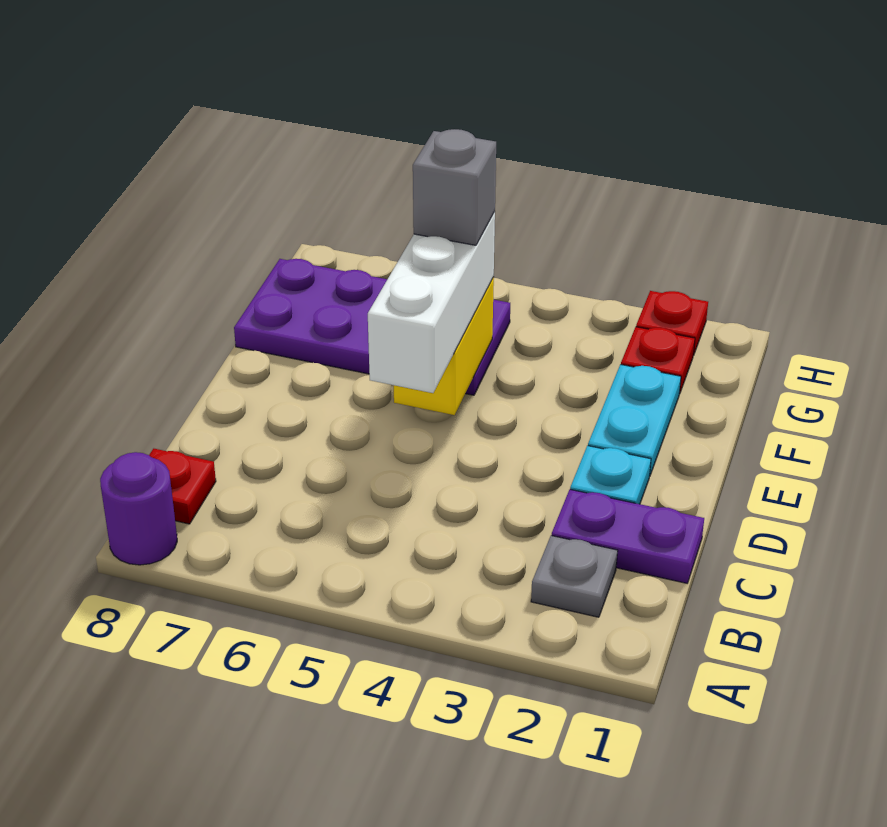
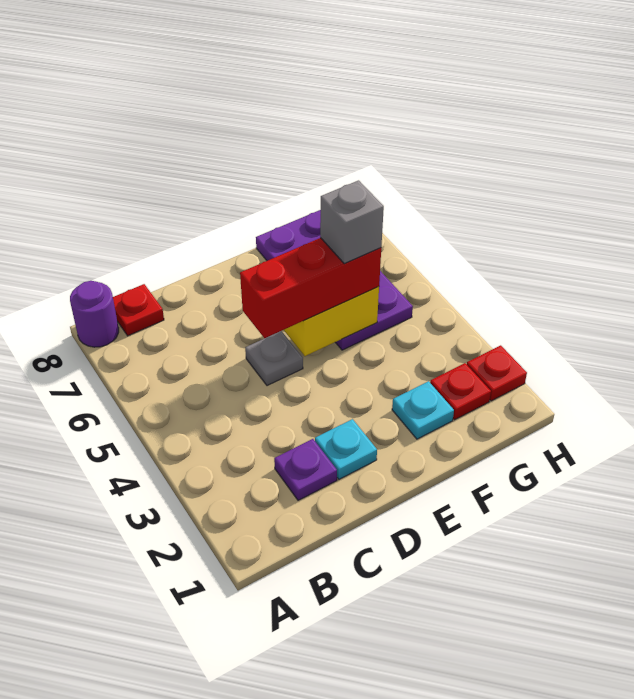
grey plate B2 level 1 -> grey plate D5 level 1
purple plate C1:C2 level 1 -> purple plate C2 level 1
white brick D5:F5 level 3 -> red brick D5:F5 level 3
cyan plate E2:F2 level 1 -> cyan plate F2 level 1

